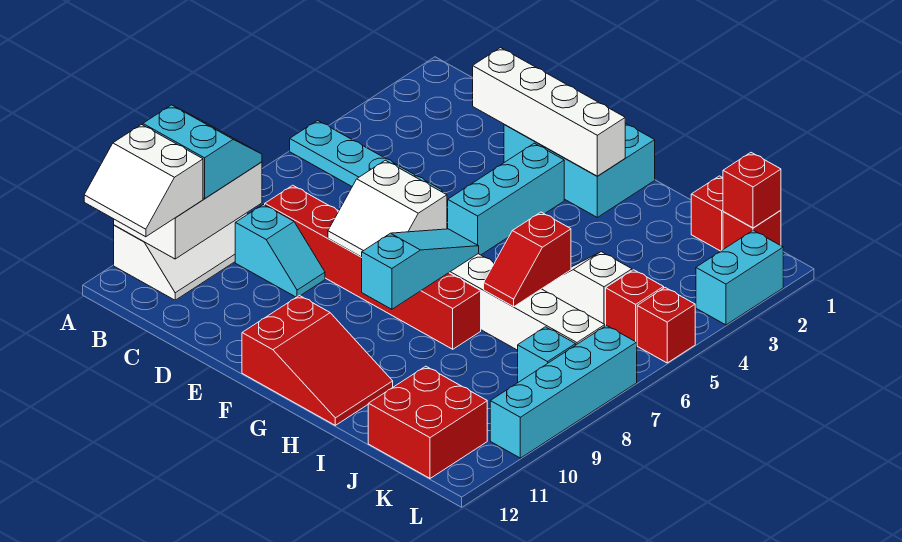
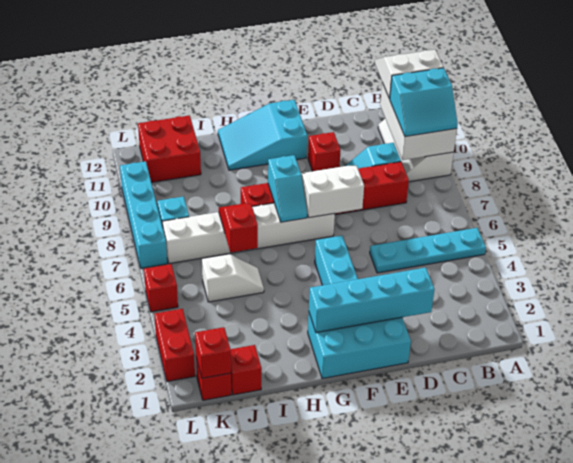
white brick D2:G2 level 2 -> cyan brick D2:G2 level 2
red slope F11:H12 level 1 top F -> cyan slope F11:H12 level 1 top F
cyan slope G7:G9 level 2 top 9 -> cyan slope G7:G8 level 2 top 8
red brick K5 level 1 -> red brick E10 level 1
cyan brick L2:L3 level 1 -> red brick L2:L3 level 1

